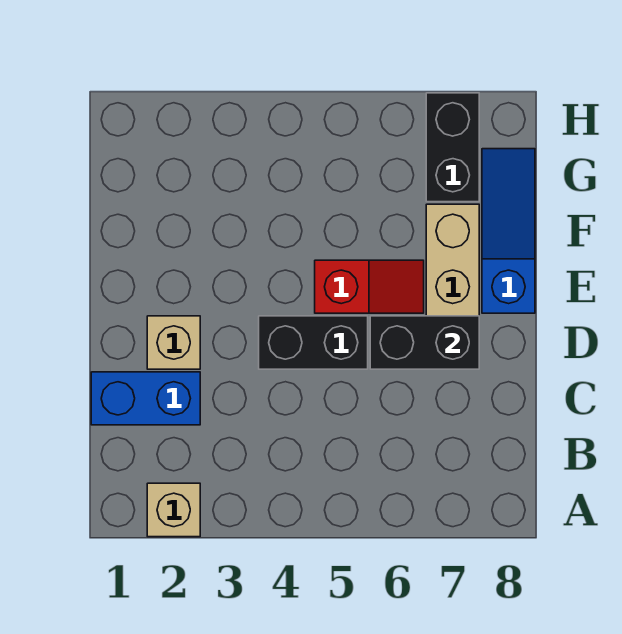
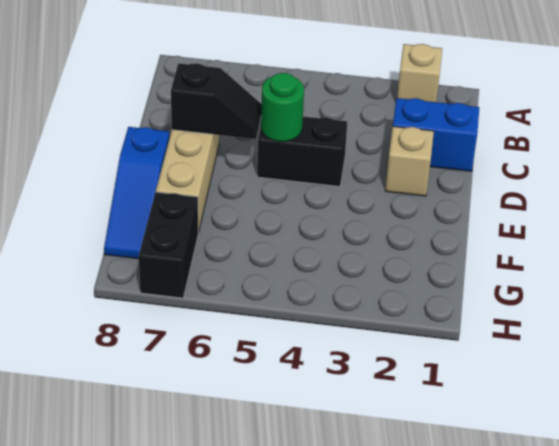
none -> green round brick D5 level 2
black brick D6:D7 level 2 -> black slope D6:D7 level 2 top 7
red slope E5:E6 level 1 top 5 -> none

